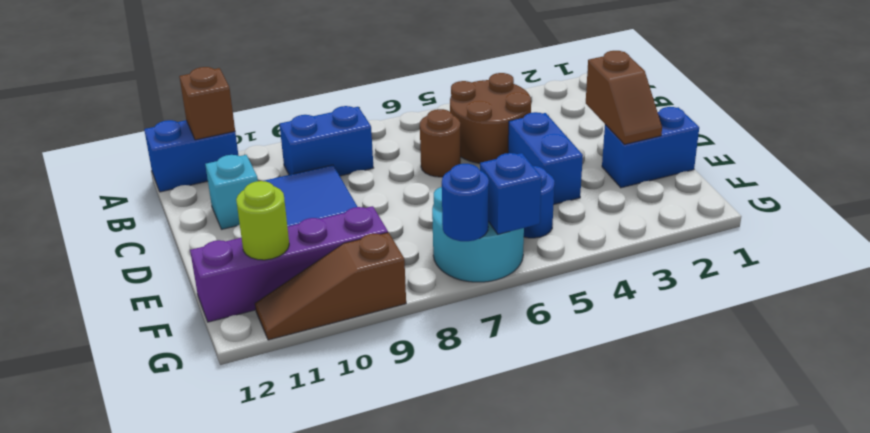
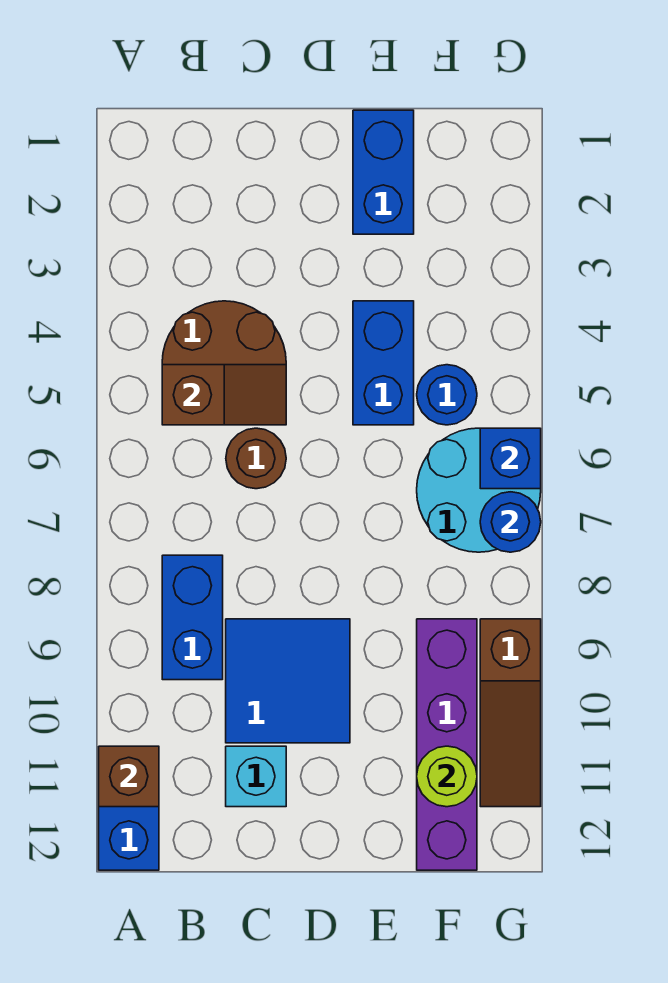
brown slope D2:E2 level 2 top D -> brown slope B5:C5 level 2 top B
blue brick D4:E4 level 1 -> blue brick E4:E5 level 1

